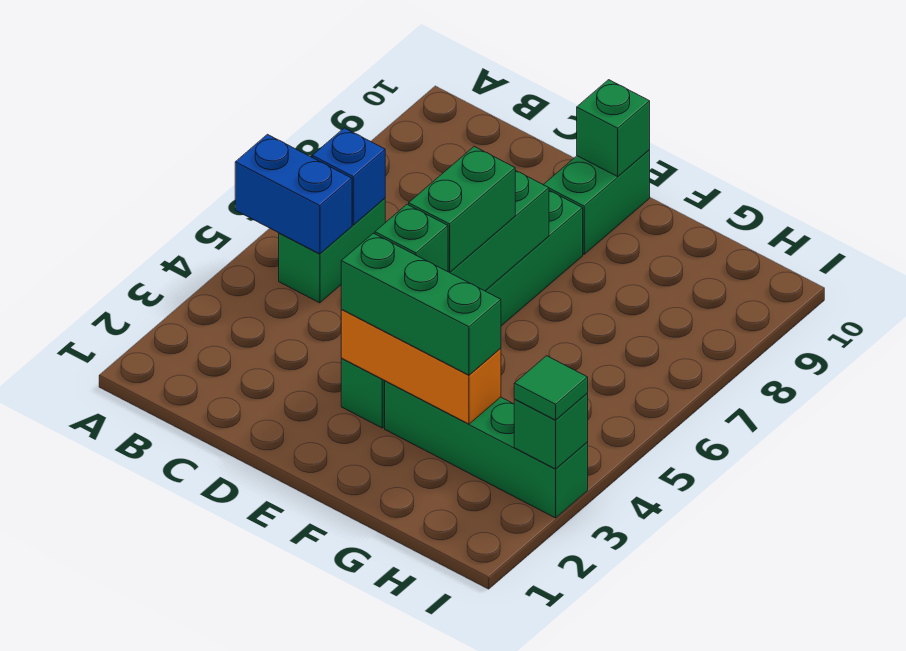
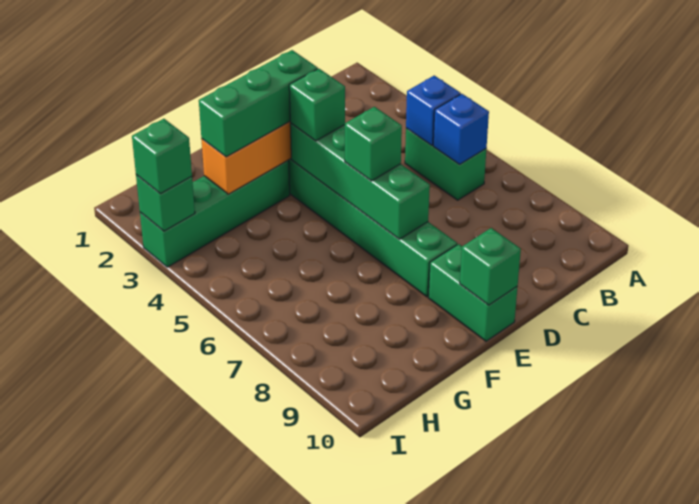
blue brick A5:B5 level 2 -> blue brick B5 level 2
green brick E5:E6 level 3 -> green brick E6 level 3
green tile I3 level 3 -> green brick I3 level 3

